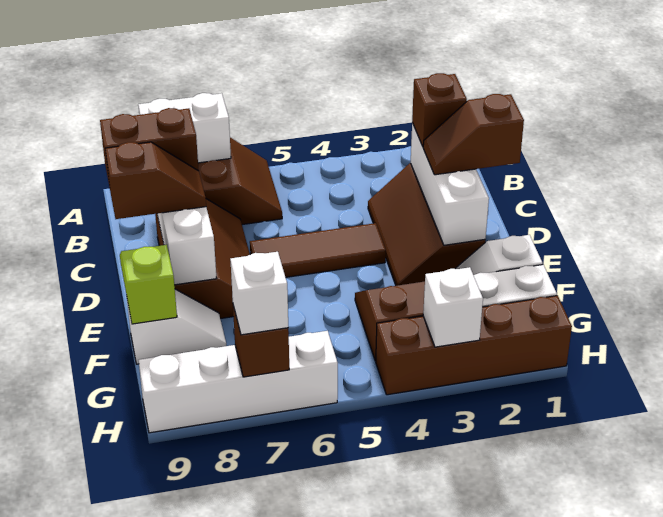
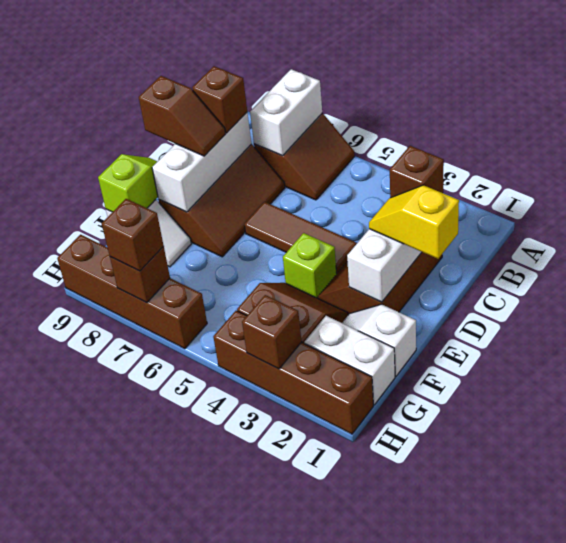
white brick A7:A8 level 2 -> white brick A7:B7 level 2
brown brick C8:C9 level 3 -> brown brick C8 level 3
brown slope D1:D2 level 3 top 1 -> yellow slope D1:D2 level 3 top 1
none -> lime brick E4 level 1
white brick H3 level 2 -> brown brick H3 level 2
white brick H6:H9 level 1 -> brown brick H6:H9 level 1
white brick H7 level 3 -> brown brick H7 level 3

